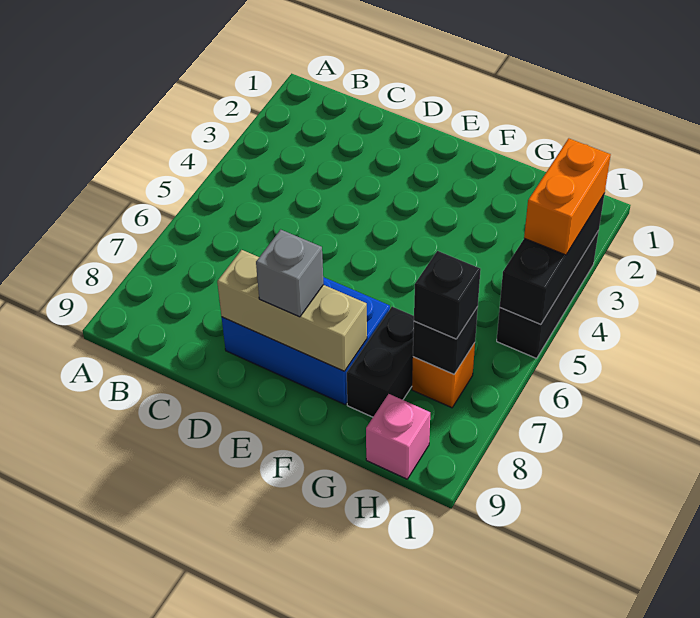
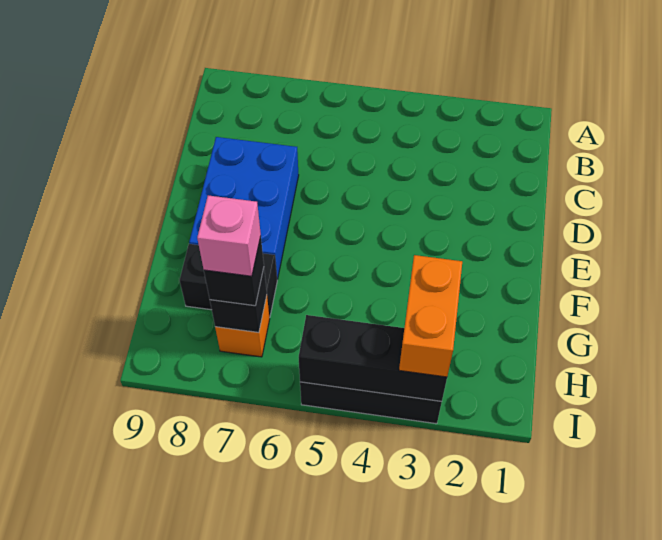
tan brick D8:F8 level 2 -> none
grey brick E8 level 3 -> none
pink brick H9 level 1 -> pink brick H7 level 4
orange brick I3:I4 level 3 -> orange brick H3:I3 level 3

